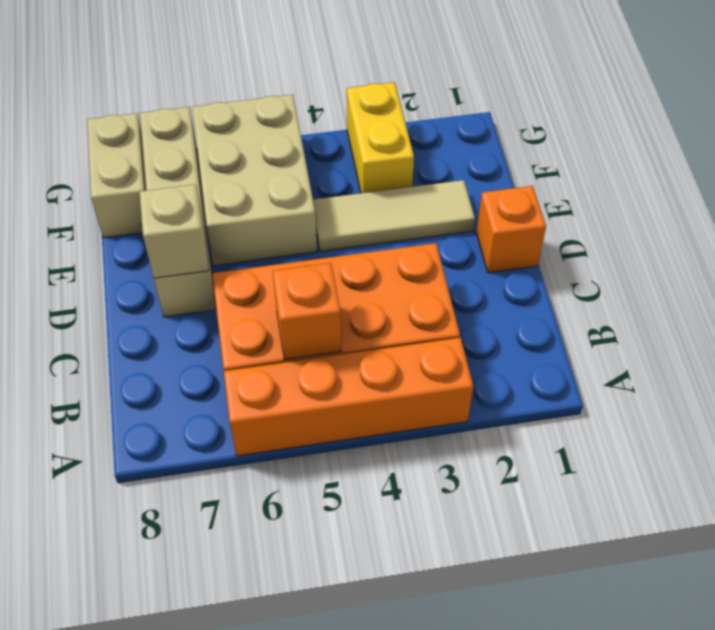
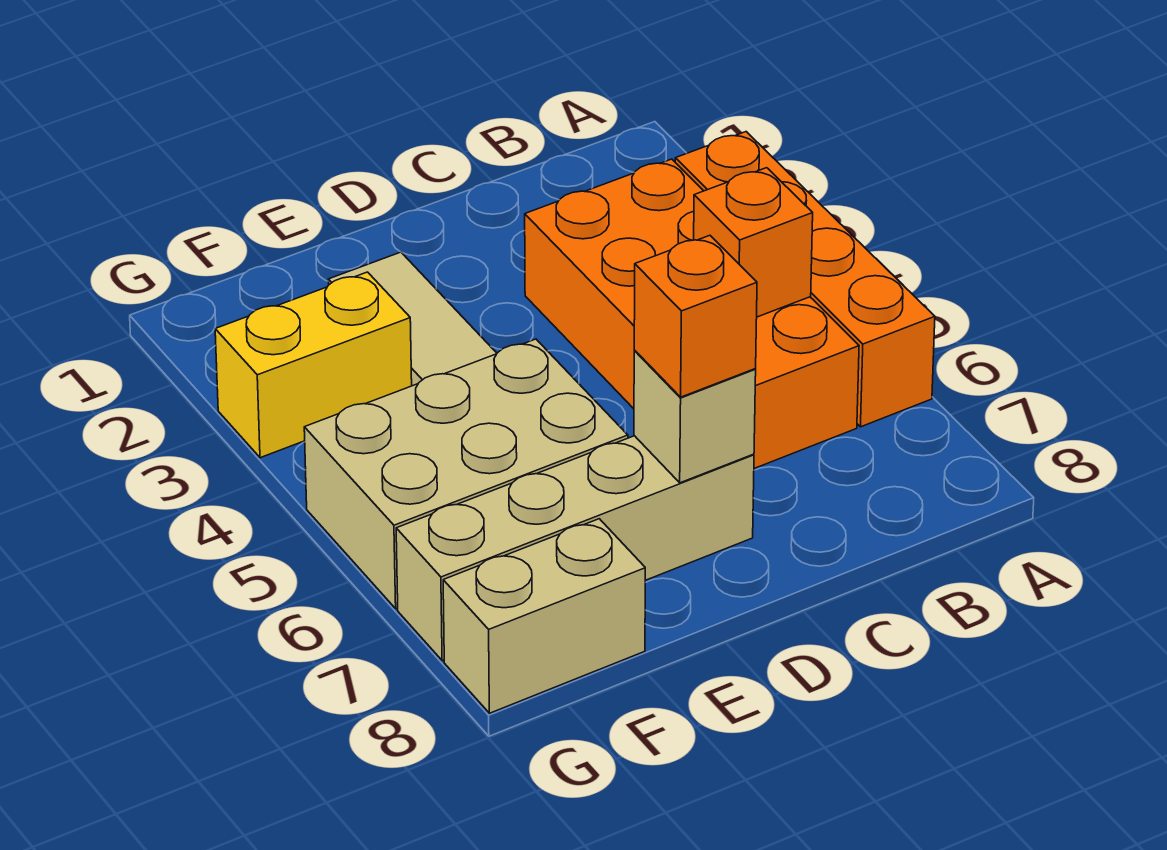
orange brick D1 level 1 -> orange brick D7 level 3

